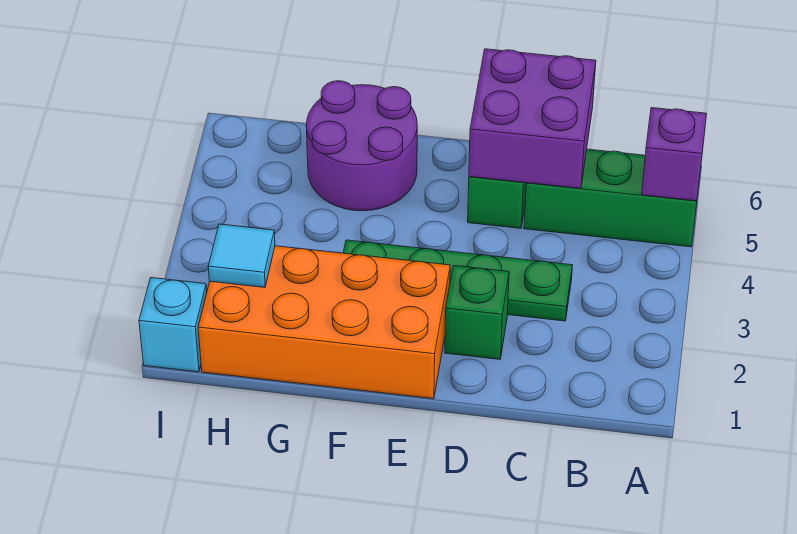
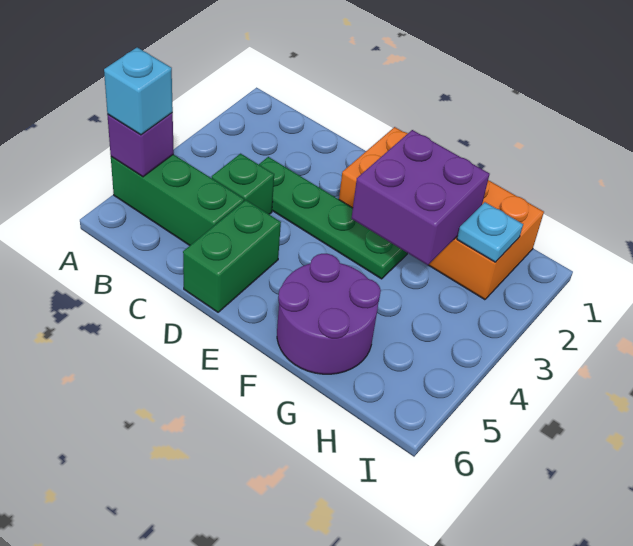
purple brick C5:D6 level 2 -> purple brick F2:G3 level 2
green brick D2 level 1 -> green brick C4 level 1
cyan tile H2 level 2 -> cyan plate H2 level 2
cyan brick I1 level 1 -> cyan brick A5 level 3

